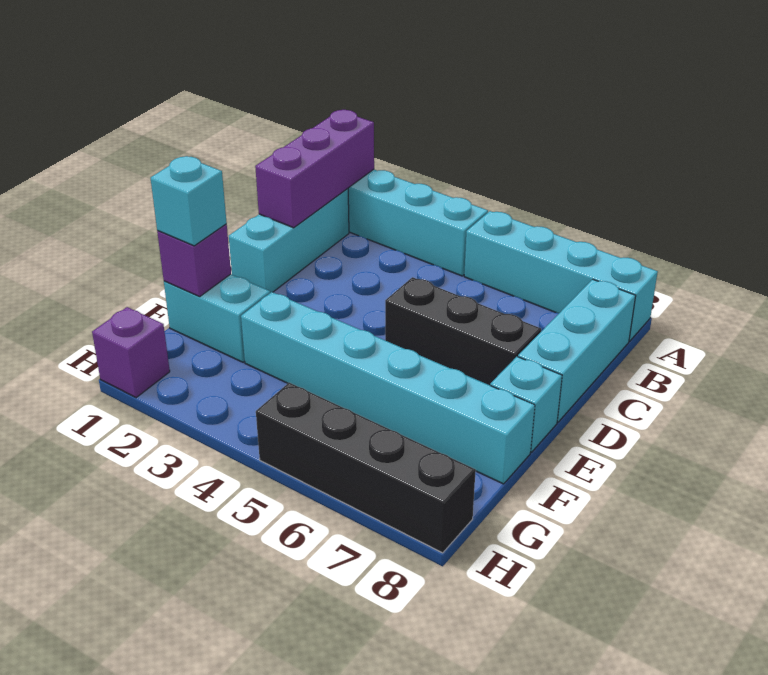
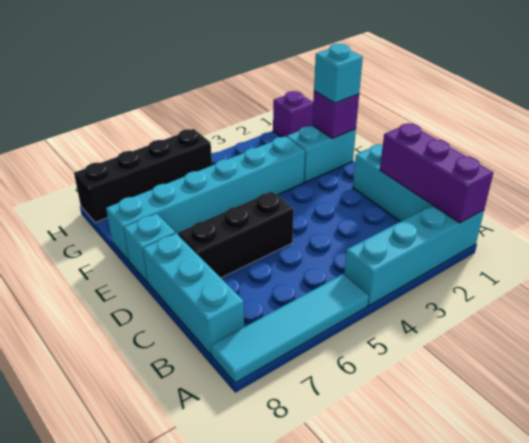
cyan brick A5:A8 level 1 -> cyan tile A5:A8 level 1

